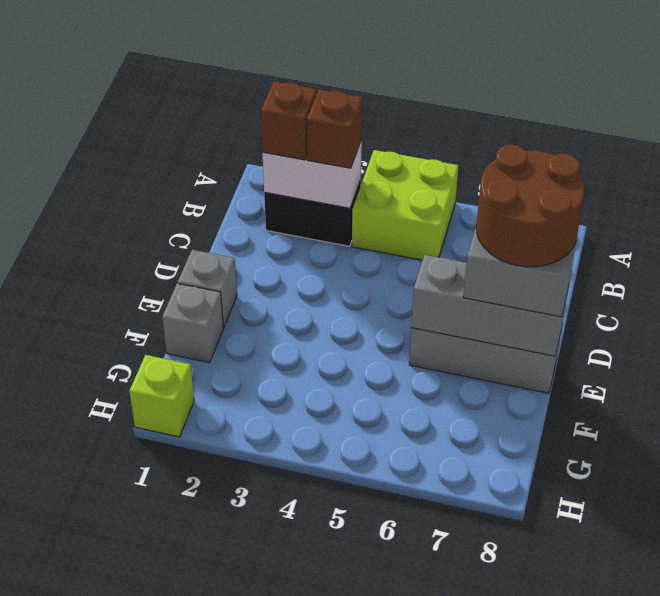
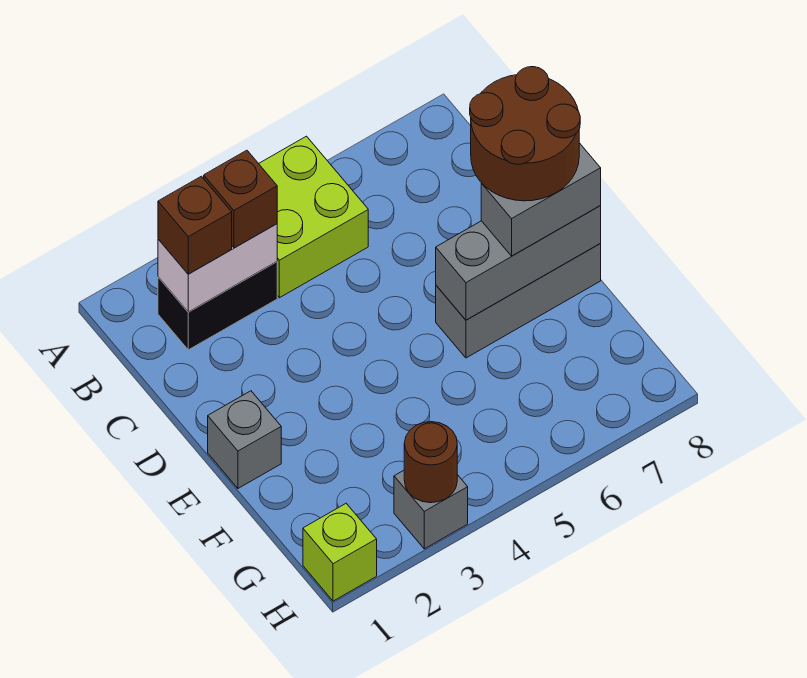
grey brick F1 level 1 -> grey brick H3 level 1
none -> brown round brick H3 level 2

